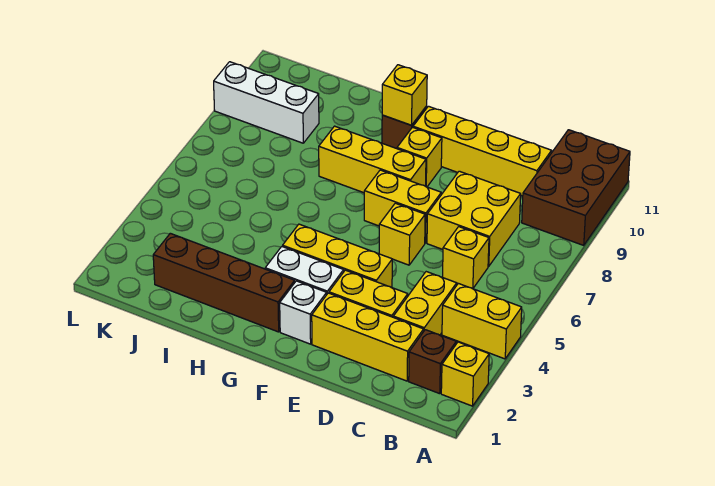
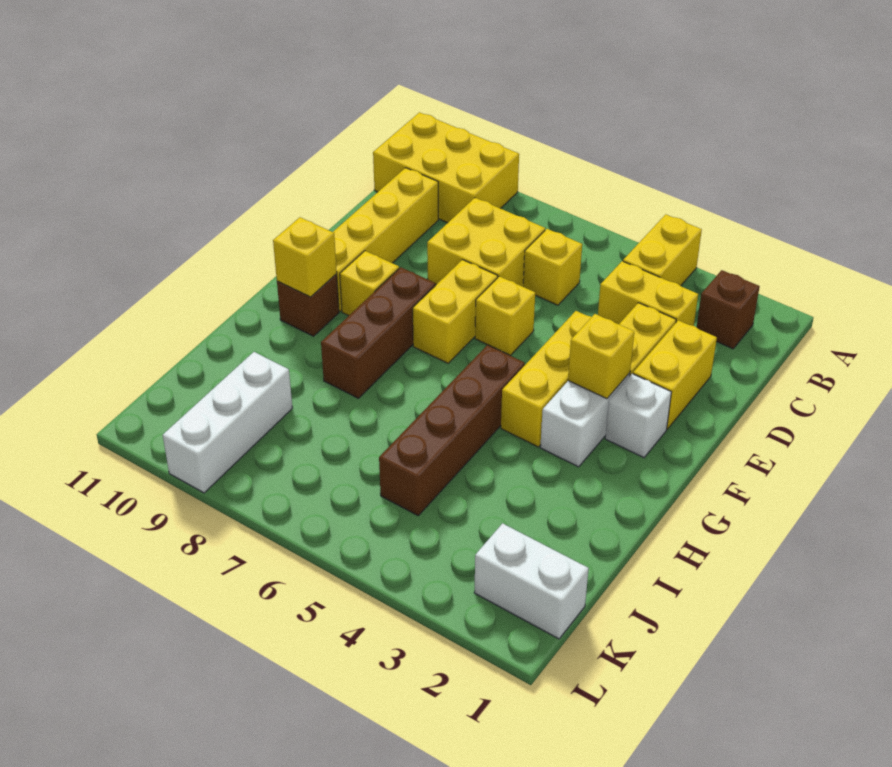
yellow brick A2 level 1 -> yellow brick F3 level 2
brown brick A9:B11 level 1 -> yellow brick A9:B11 level 1
yellow brick C2:E2 level 1 -> yellow brick D2:E2 level 1
yellow brick F8:H8 level 1 -> brown brick F8:H8 level 1
brown brick G2:J2 level 1 -> brown brick G5:J5 level 1
none -> white brick K1:K2 level 1

